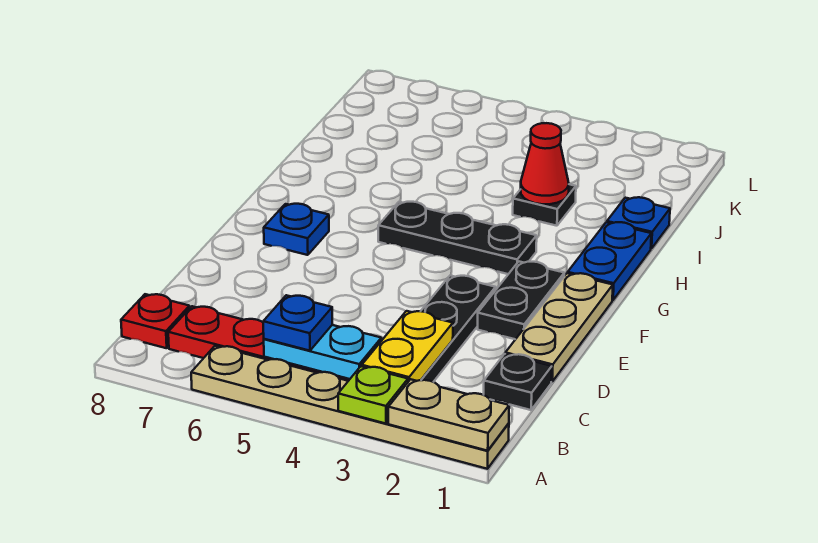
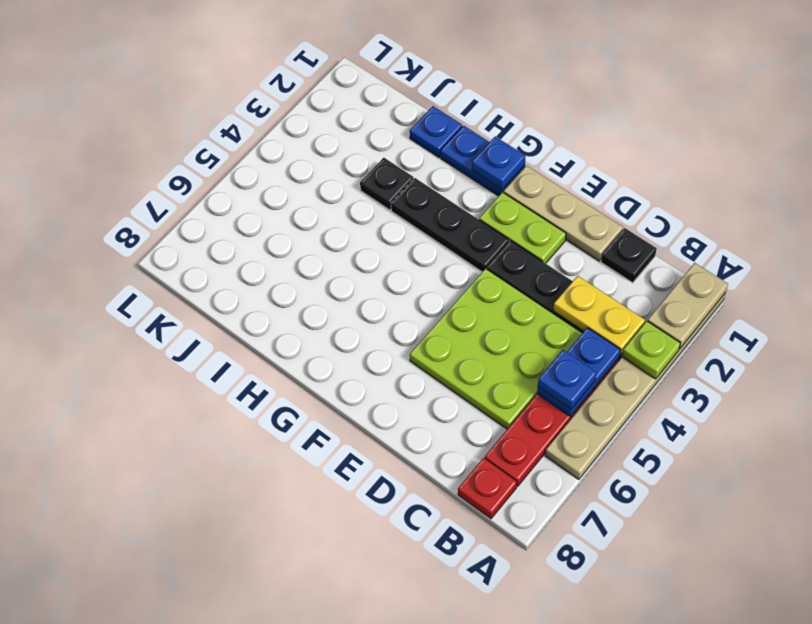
cyan plate B4:B5 level 2 -> blue plate B4:B5 level 2
none -> lime plate C4:E6 level 1
black plate E2:F2 level 1 -> lime plate E2:F2 level 1
blue plate F7 level 1 -> blue plate G1 level 2
black plate G3:G5 level 1 -> black plate F3:H3 level 1
red cone I3 level 2 -> none

